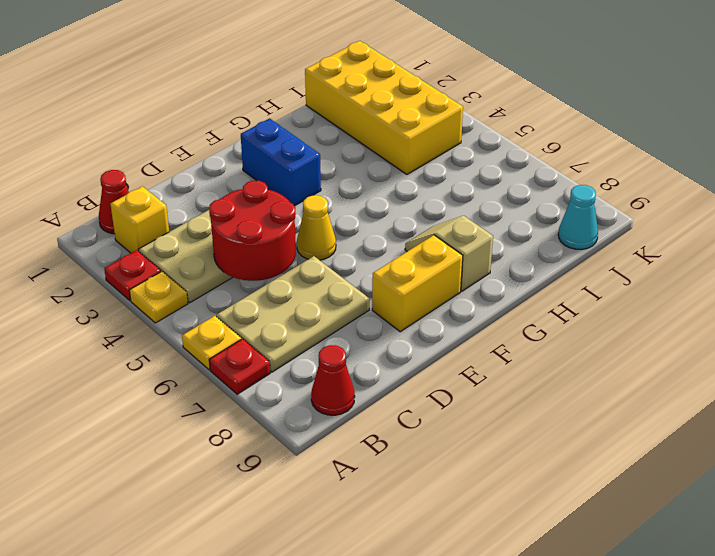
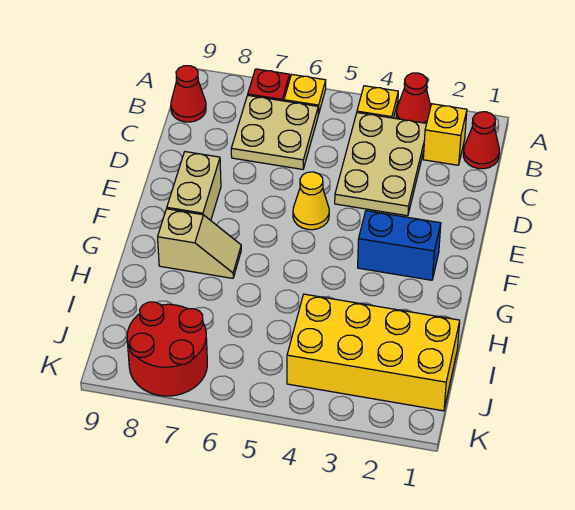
red plate A3 level 1 -> red cone A3 level 1
tan plate B6:D7 level 1 -> tan plate B6:C7 level 1
red round brick C4:D5 level 2 -> red round brick J7:K8 level 1
yellow brick E8:F8 level 1 -> tan brick E8:F8 level 1
cyan cone J9 level 1 -> none

